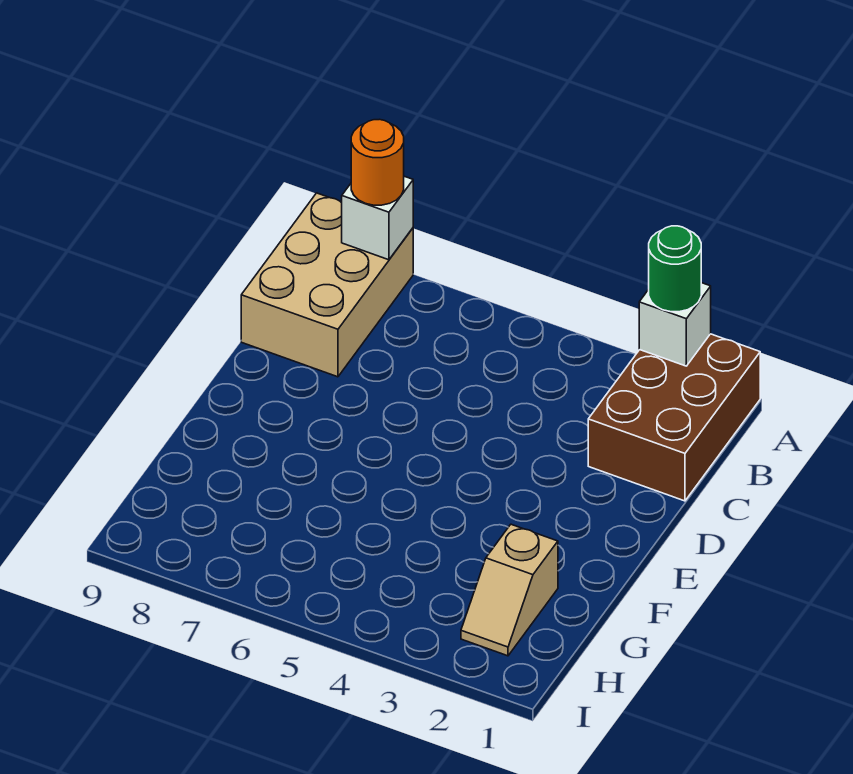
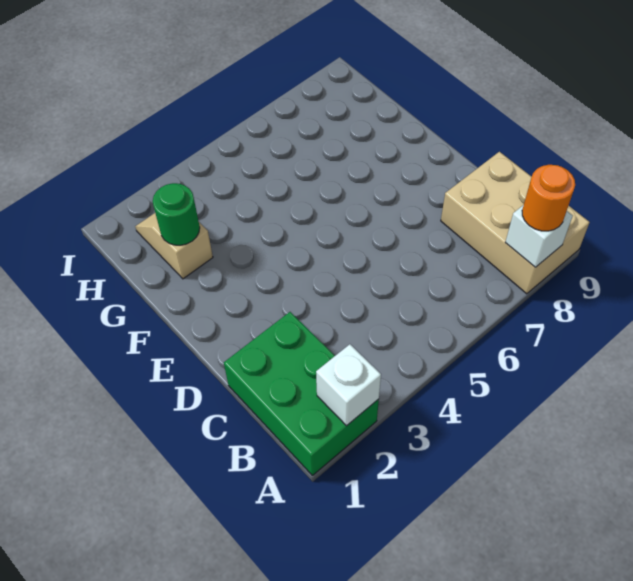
brown brick A1:C2 level 1 -> green brick A1:C2 level 1
green round brick A2 level 3 -> green round brick G2 level 2

